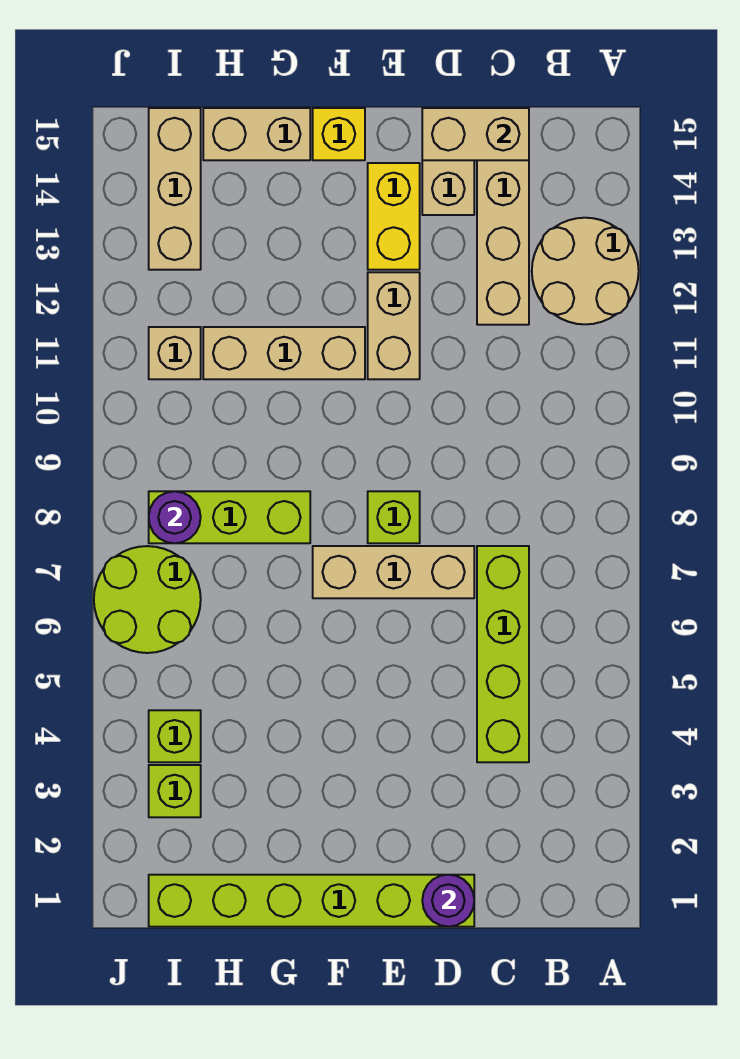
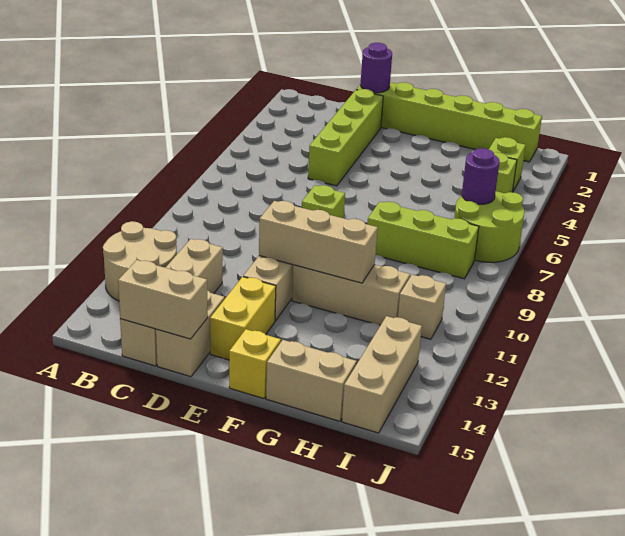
lime brick C4:C7 level 1 -> lime brick D2:D5 level 1
tan brick D7:F7 level 1 -> tan brick E11:G11 level 2
purple round brick I8 level 2 -> purple round brick I6 level 2

